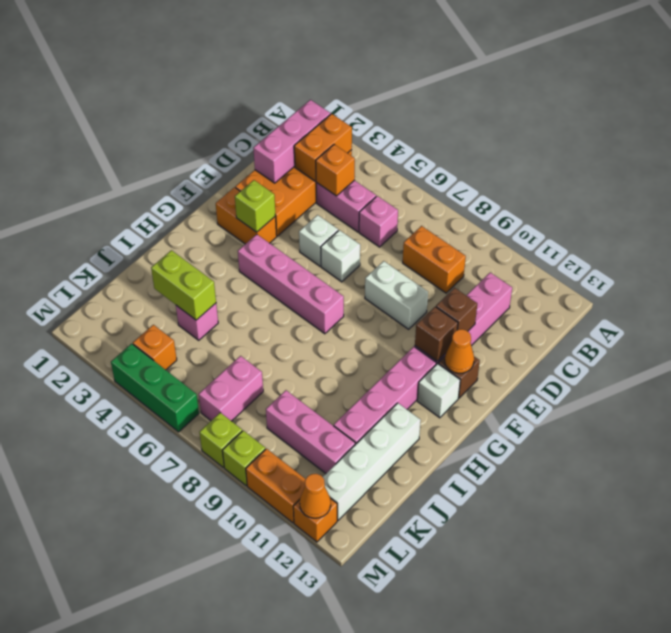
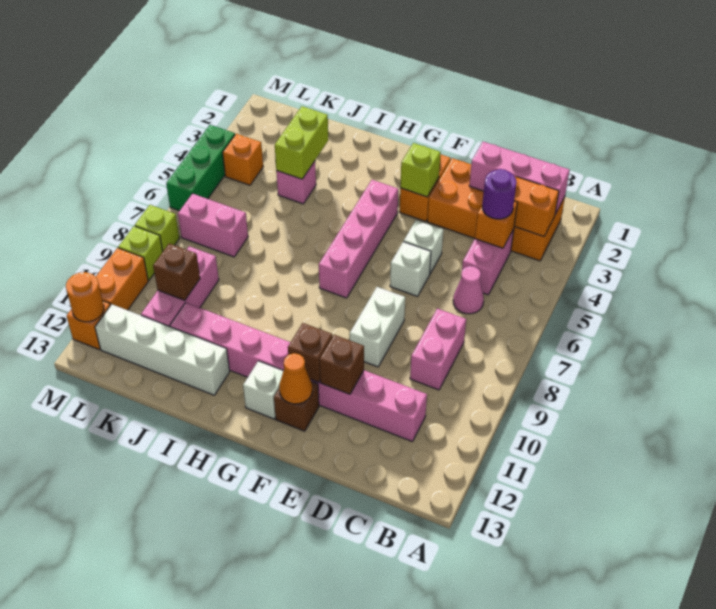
none -> purple round brick C4 level 3
pink brick C6 level 1 -> pink cone C6 level 1
orange brick C8:C9 level 1 -> pink brick C8:C9 level 1
none -> brown brick K10 level 2
orange cone M12 level 2 -> orange round brick M12 level 2

